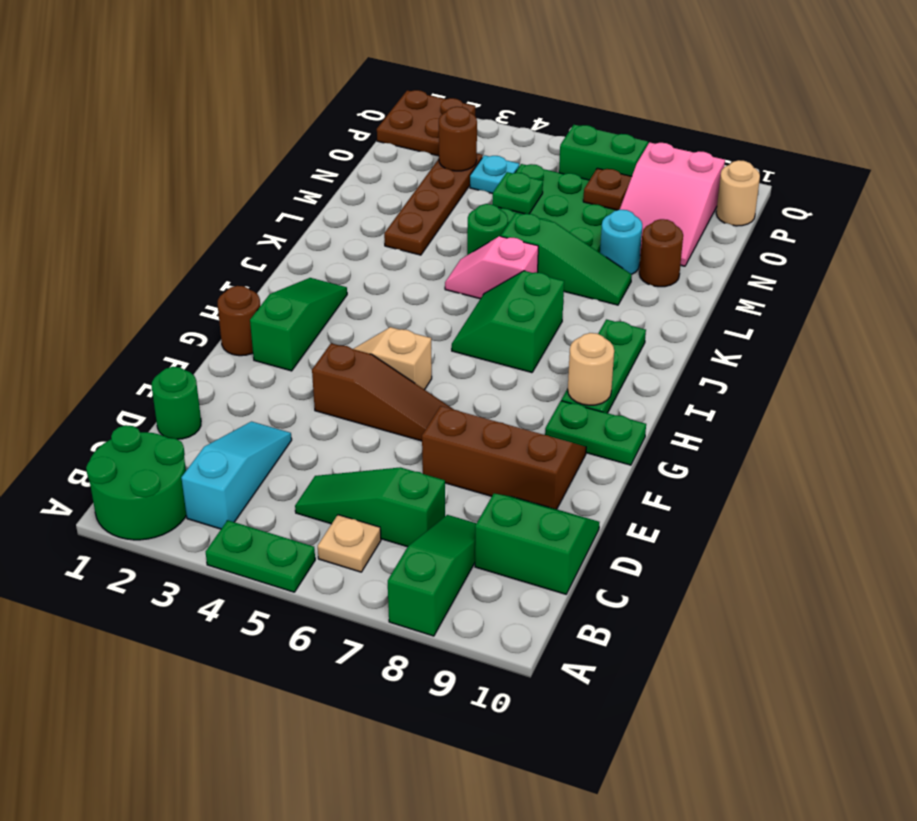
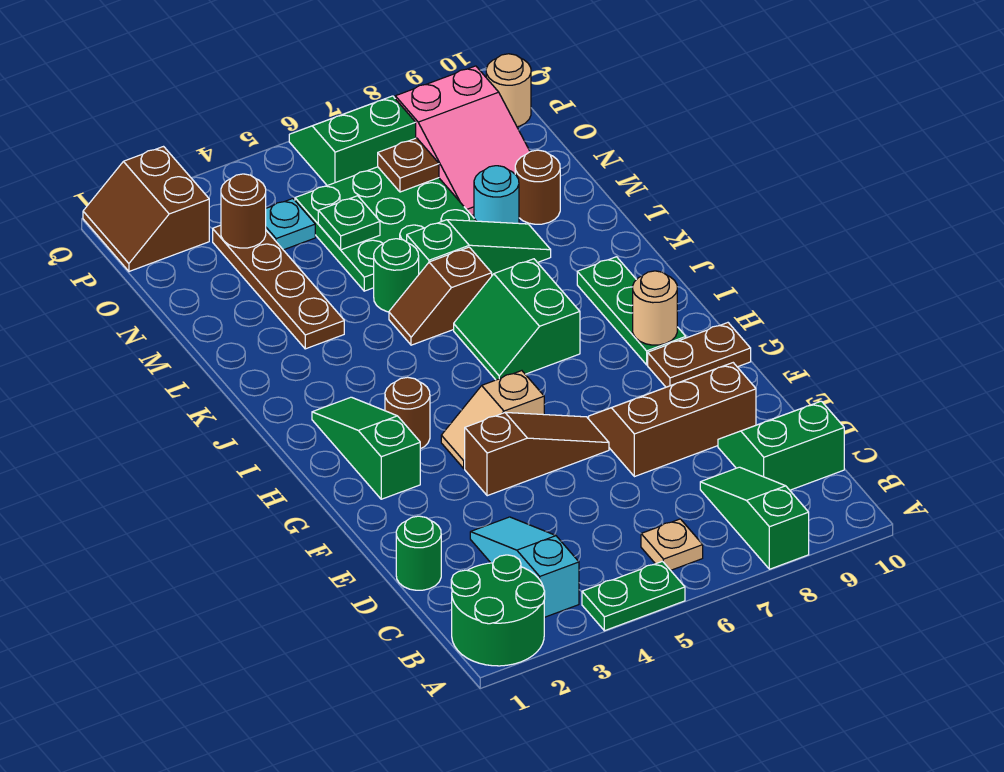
green slope C5:C7 level 1 top 7 -> none
brown round brick G1 level 1 -> brown round brick H3 level 1
green plate G9:G10 level 1 -> brown plate G9:G10 level 1
pink slope K5:K6 level 1 top 6 -> brown slope K5:K6 level 1 top 6
brown plate P1:Q2 level 1 -> brown slope P1:Q2 level 1 top 2

